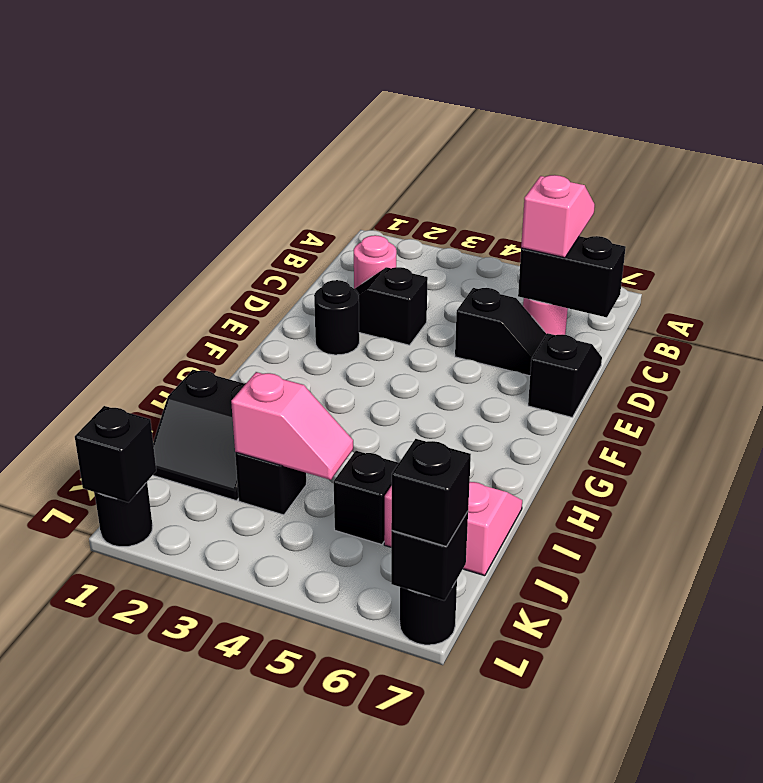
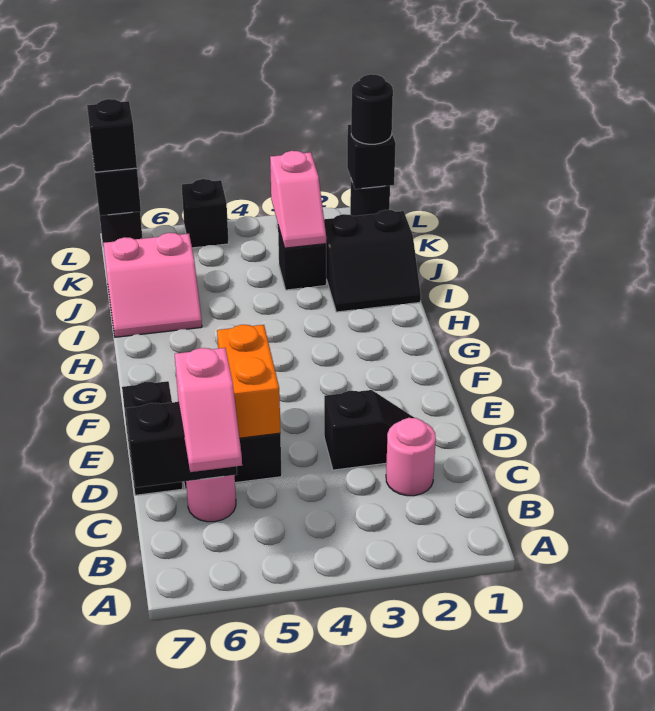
none -> orange brick D5:E5 level 2
black round brick E2 level 1 -> black round brick L1 level 3
black slope I1:J2 level 1 top I -> black slope I1:J2 level 1 top J
pink slope J3:J4 level 2 top 3 -> pink slope J3:K3 level 2 top K
black brick J5 level 1 -> black brick L5 level 1

